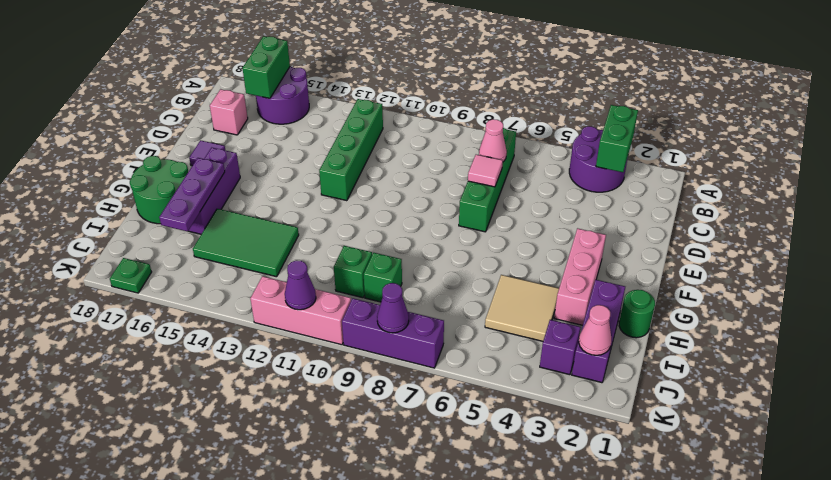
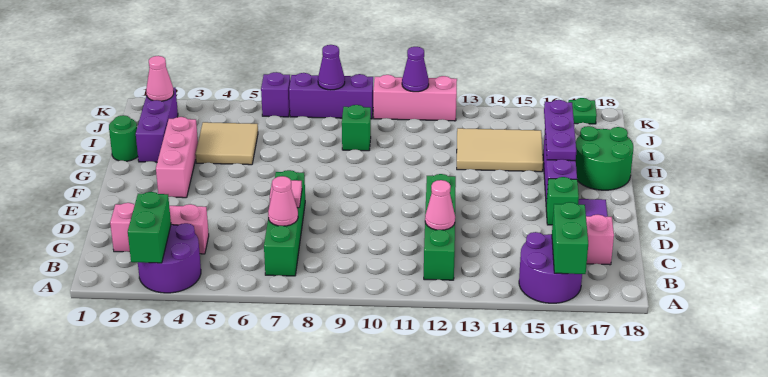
none -> pink brick C2:C4 level 1
none -> pink cone C12 level 2
green tile H13:I15 level 1 -> tan tile H13:I15 level 1
green brick I10 level 1 -> green brick E16 level 1
purple brick J3 level 1 -> purple brick K6 level 1

